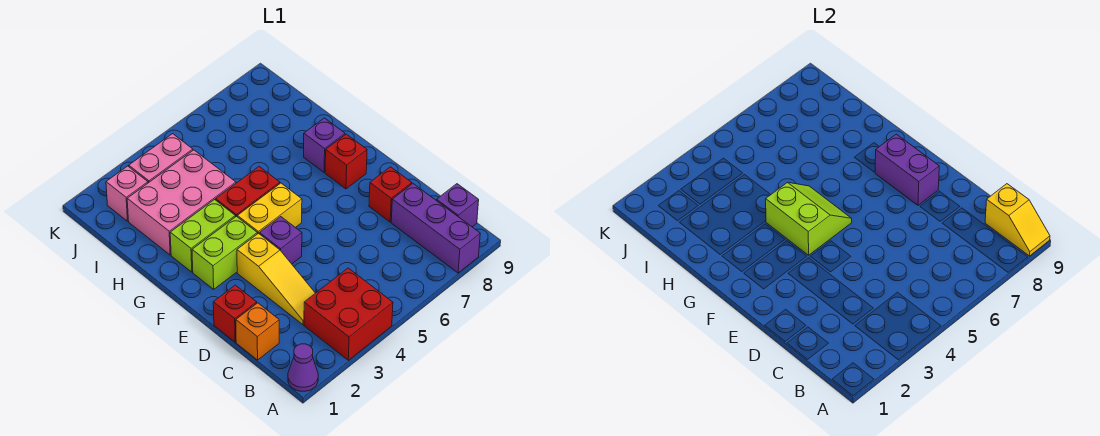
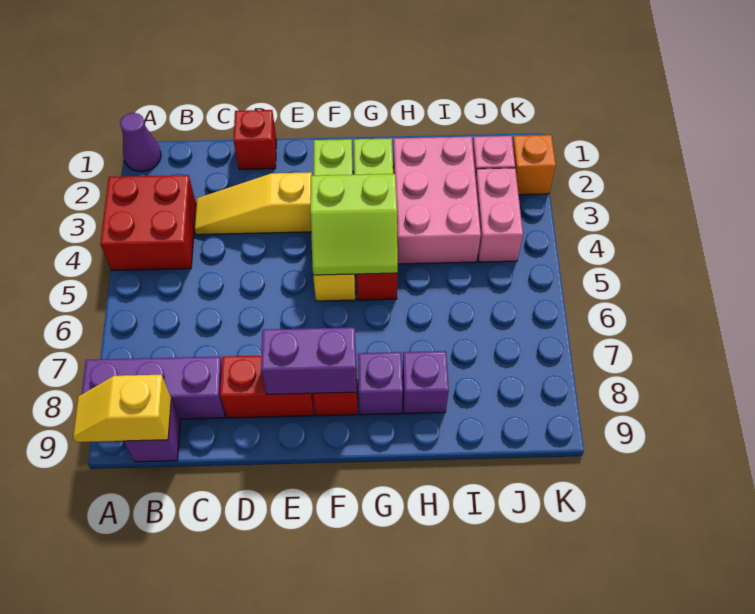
orange brick C1 level 1 -> orange brick K2 level 1
red brick D8 level 1 -> red brick D8:E8 level 1
purple brick E4 level 1 -> purple brick H8 level 1

